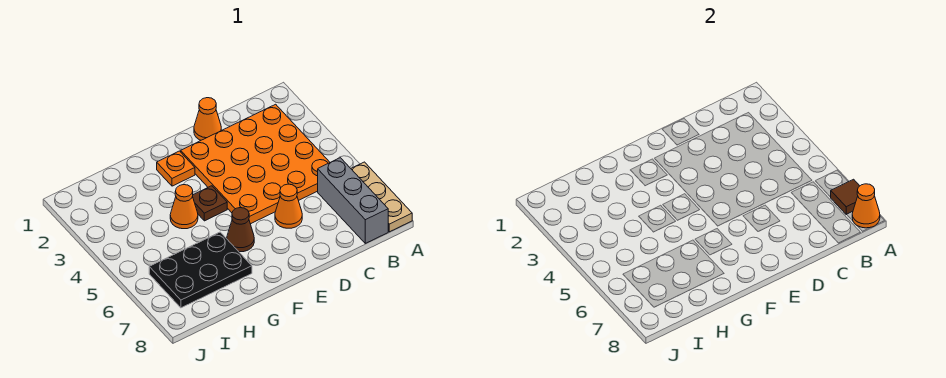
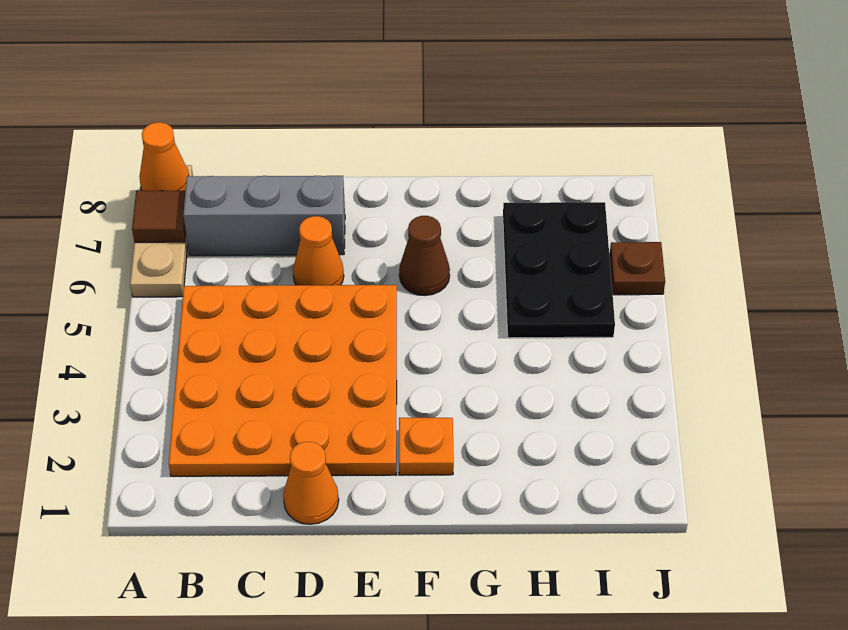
grey brick B6:B8 level 1 -> grey brick B7:D7 level 1
brown plate F4 level 1 -> brown plate J6 level 1
orange cone G4 level 1 -> none
black plate G6:I7 level 1 -> black plate H5:I7 level 1

